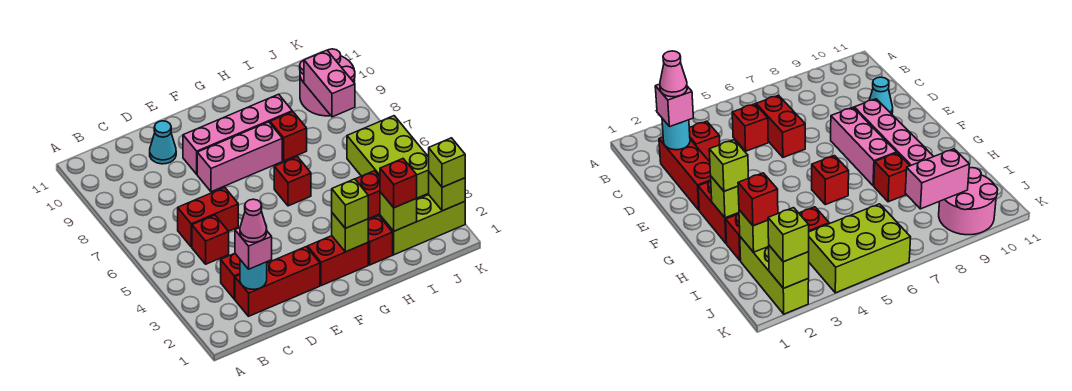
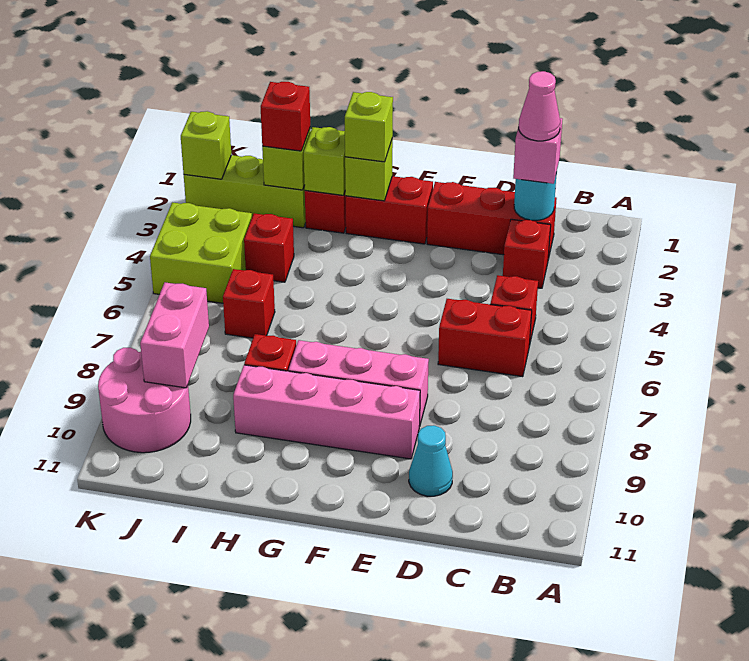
red brick G6 level 1 -> red brick I6 level 1
lime brick J4:K6 level 1 -> lime brick J4:K5 level 1
lime brick K2 level 3 -> lime brick H2 level 2

